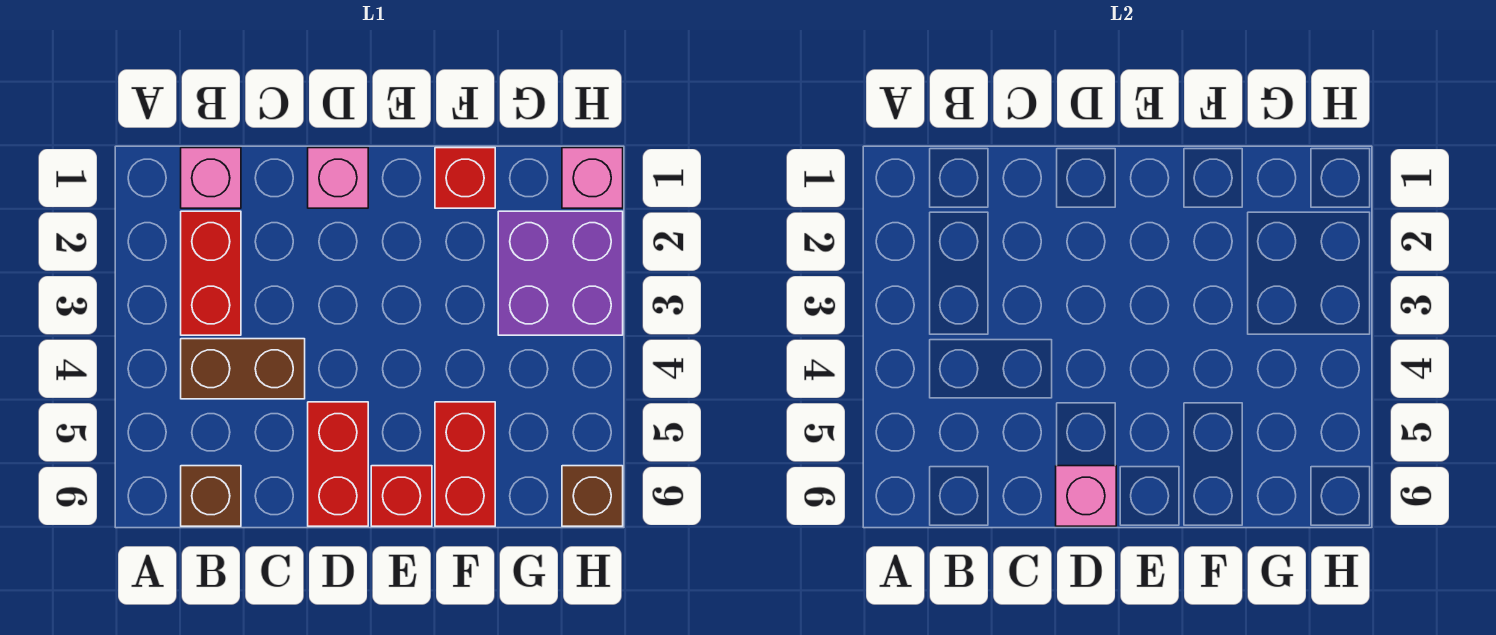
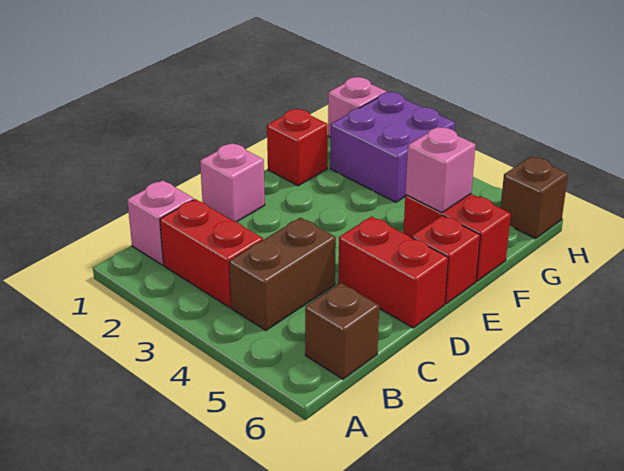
pink brick D6 level 2 -> pink brick F5 level 2

